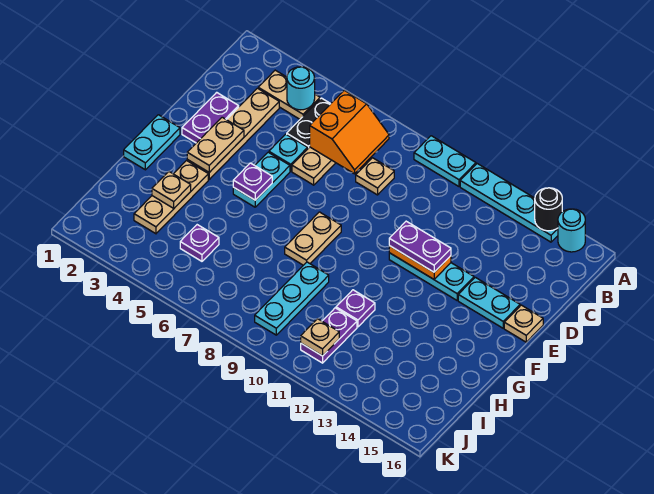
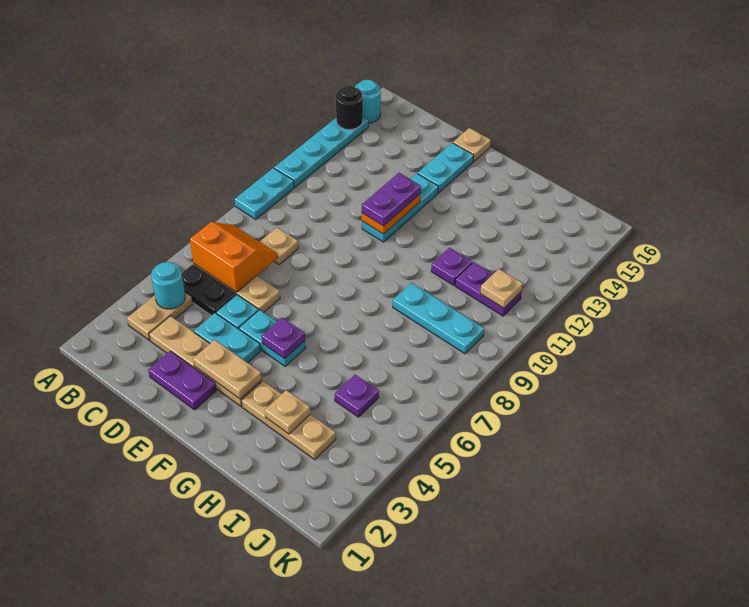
cyan plate F1:G1 level 1 -> cyan plate D4:E4 level 1
tan plate F8:G8 level 1 -> none

